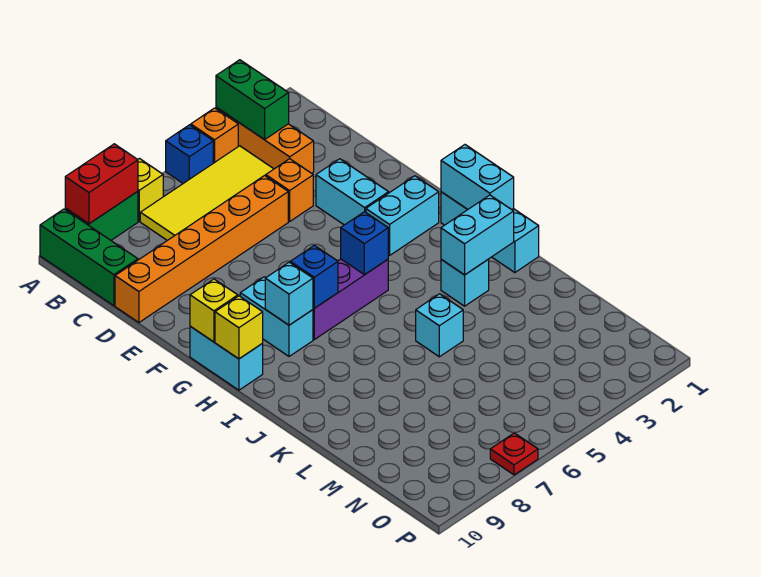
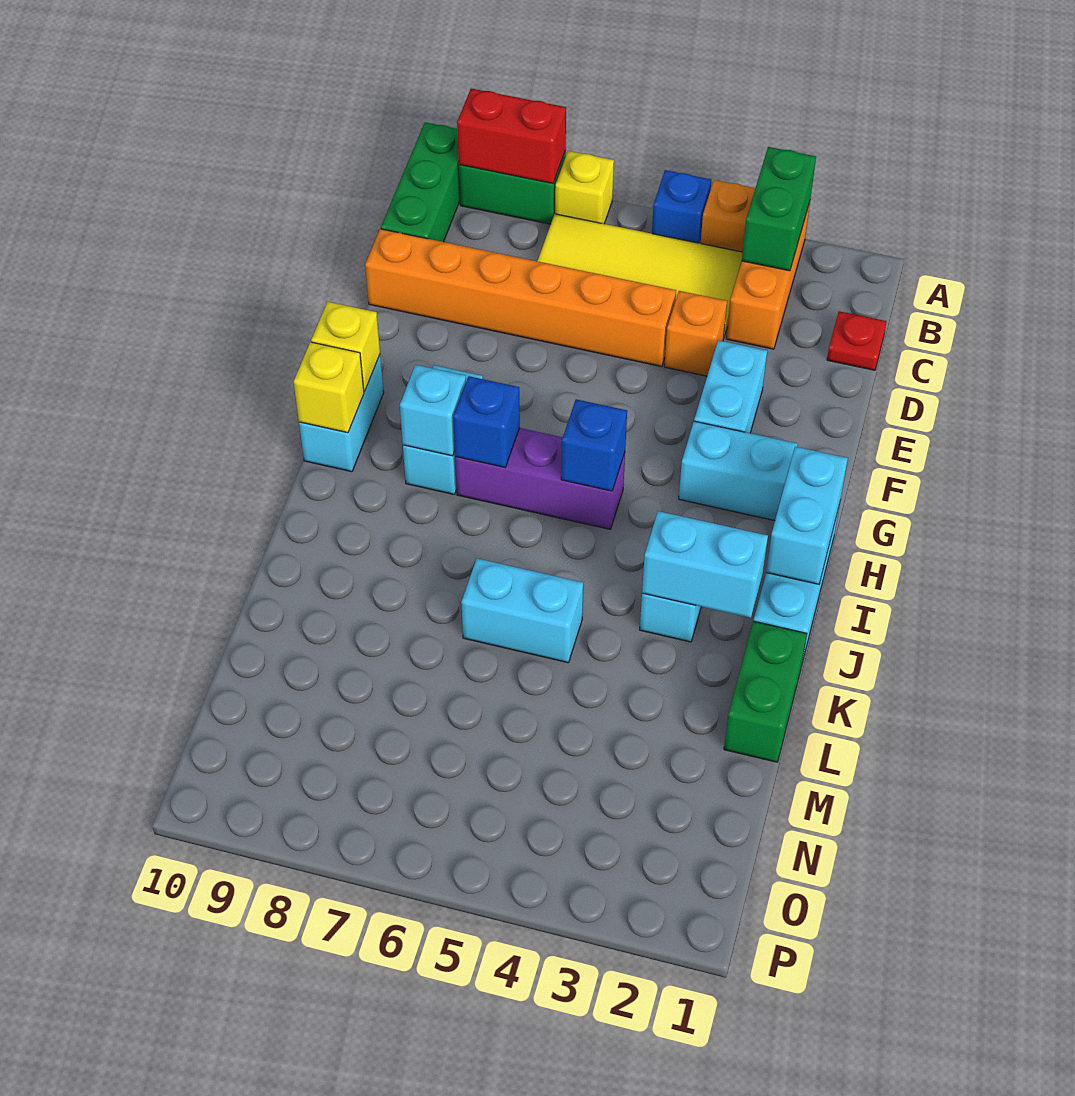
none -> green brick K1:L1 level 1
cyan brick K5 level 1 -> cyan brick K5:K6 level 1
red plate P7 level 1 -> red plate C1 level 1

